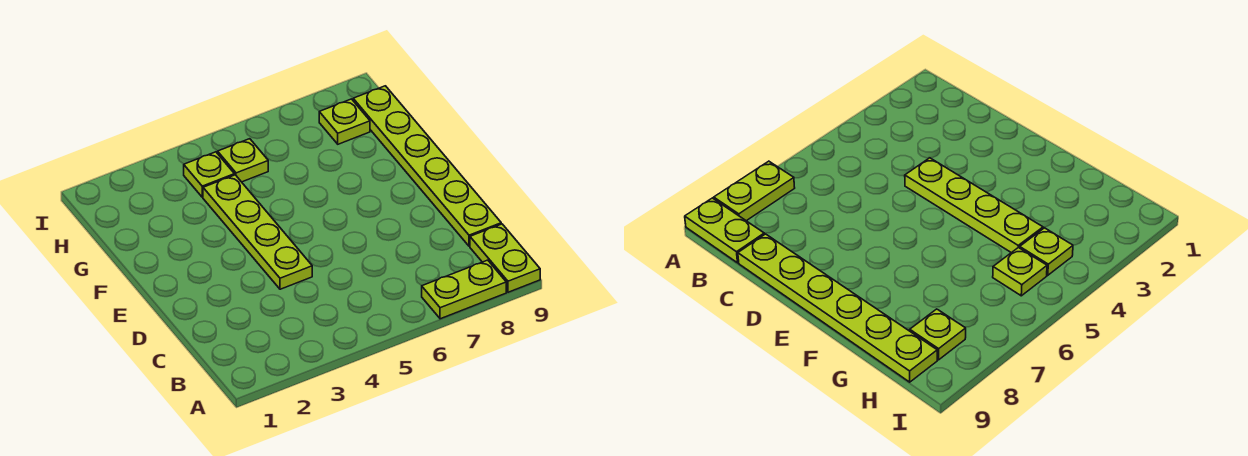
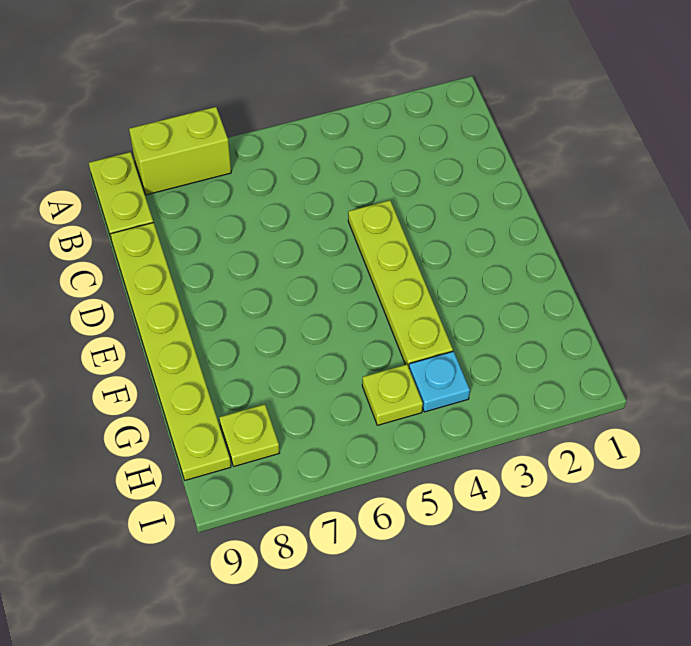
lime plate A7:A8 level 1 -> lime brick A7:A8 level 1
lime plate H4 level 1 -> cyan plate H4 level 1

